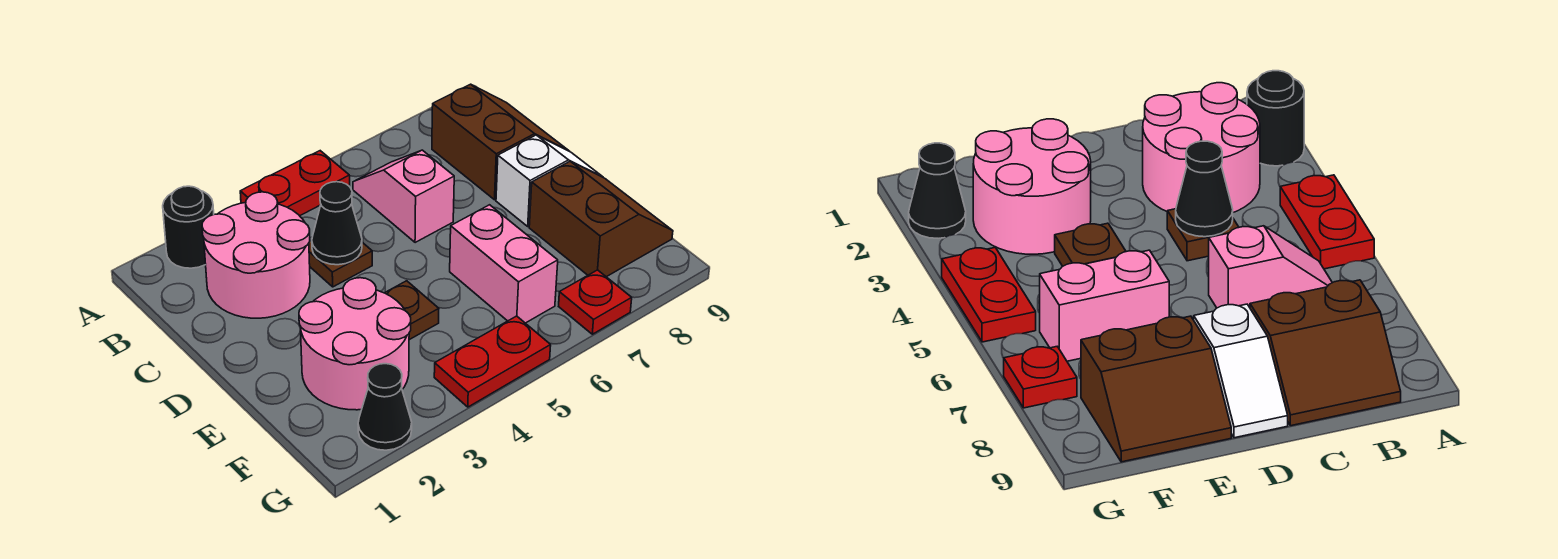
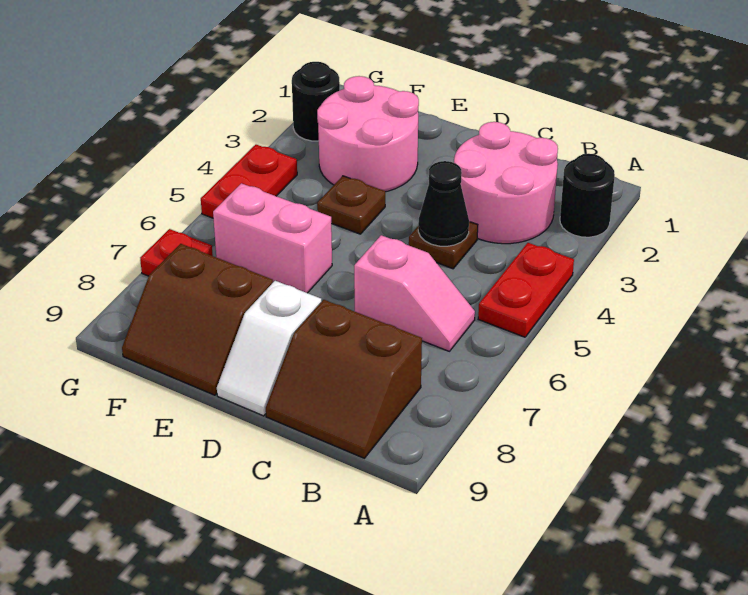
black cone G2 level 1 -> black round brick G2 level 1

